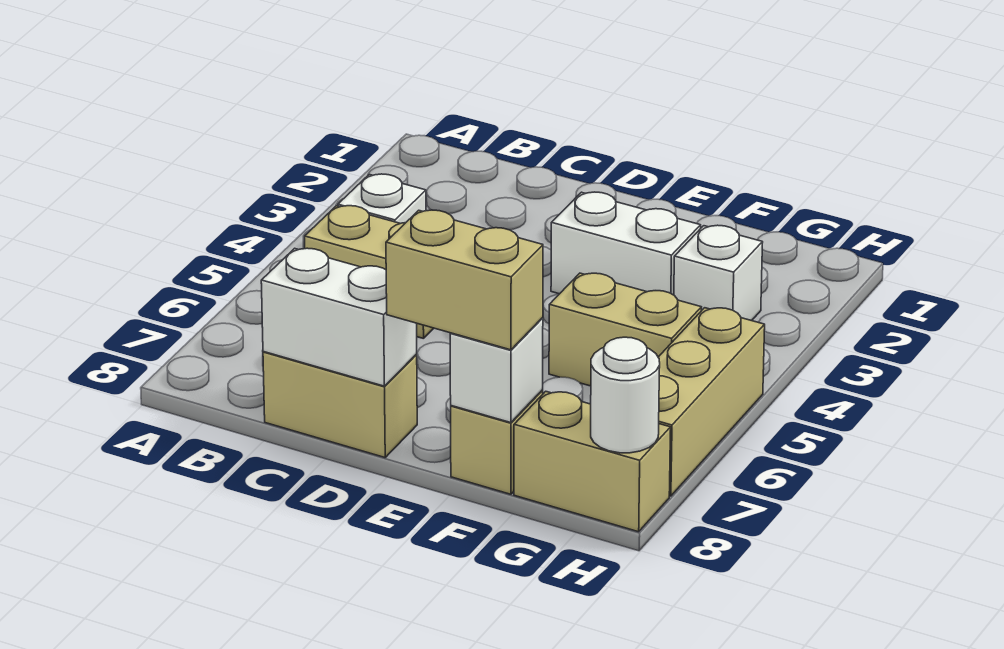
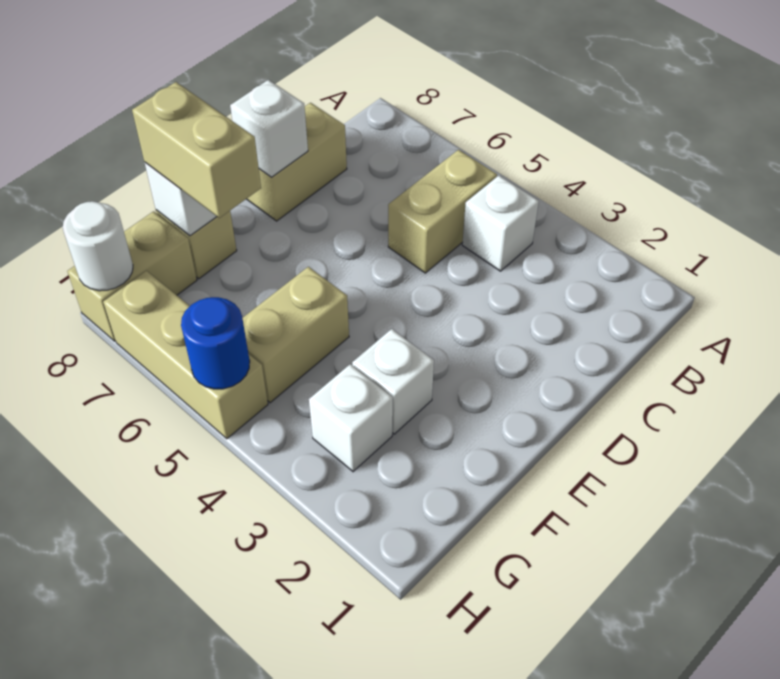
white brick C8:D8 level 2 -> white brick D8 level 2
white brick E3:F3 level 1 -> white brick F3 level 1
tan brick E8:F8 level 3 -> tan brick F7:F8 level 3
none -> blue round brick H5 level 2

